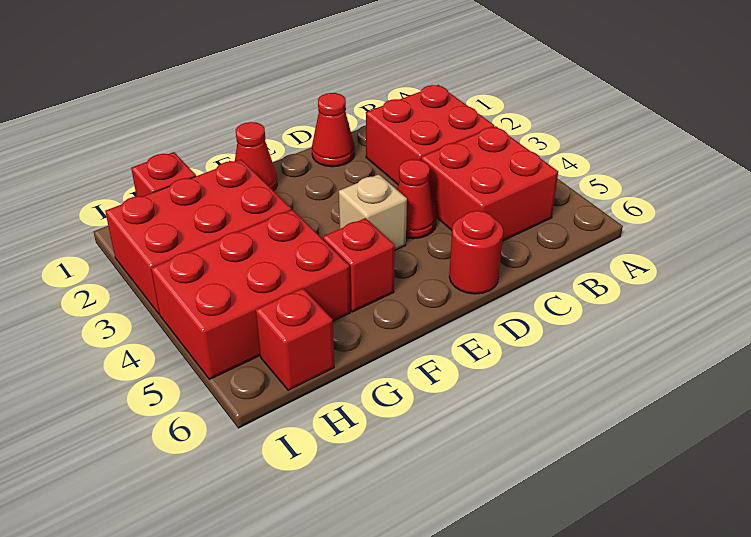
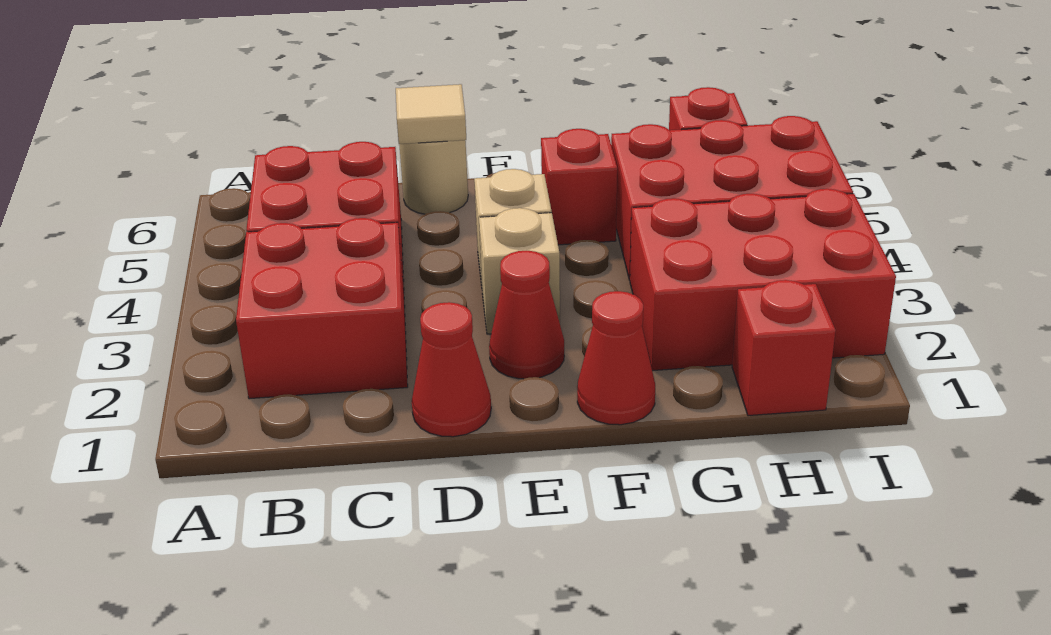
red cone D4 level 1 -> red cone E2 level 1
red round brick D6 level 1 -> tan round brick D6 level 1
none -> tan tile D6 level 2
none -> tan brick E3 level 1

